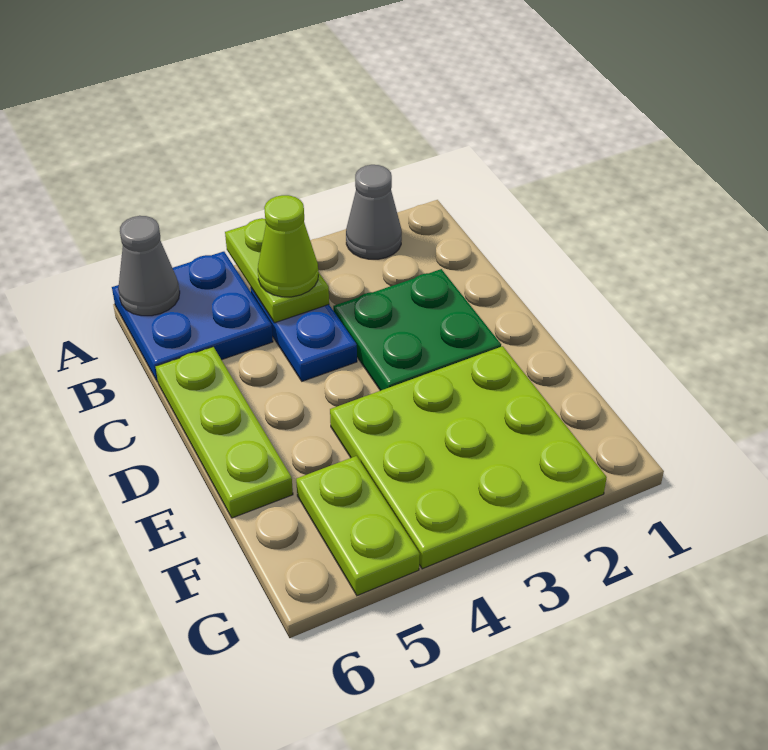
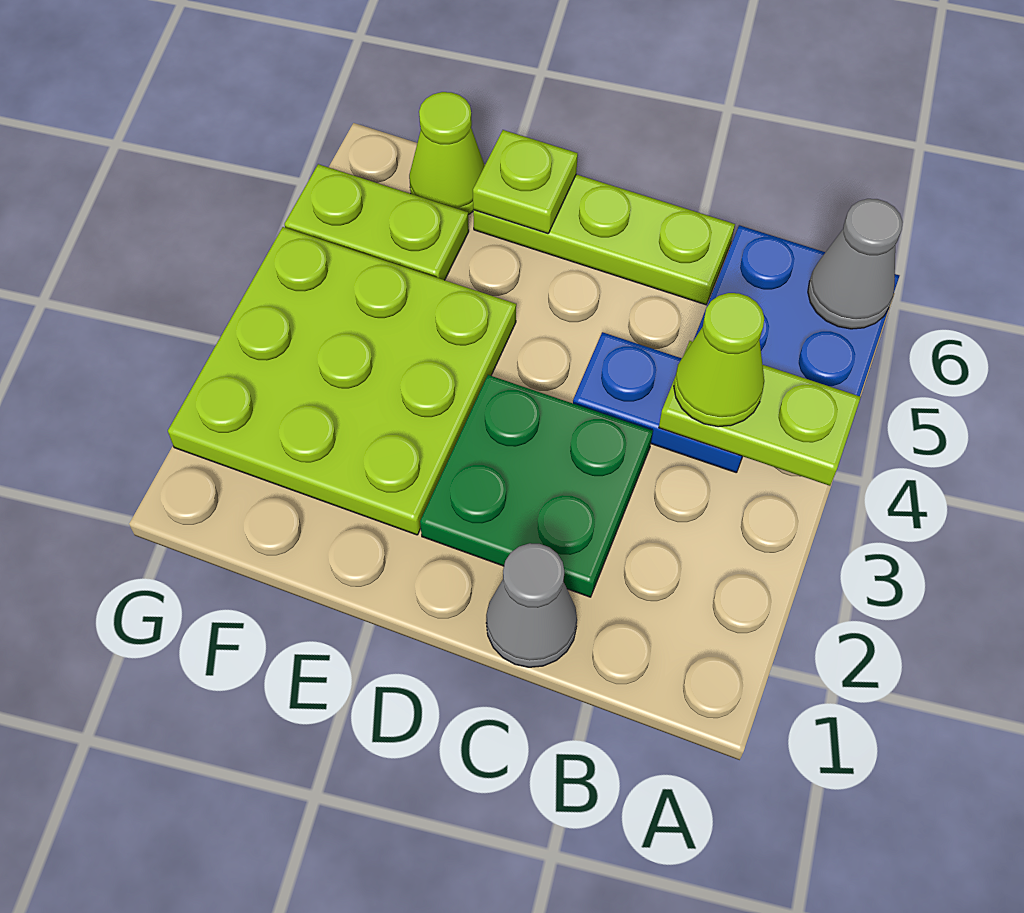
grey cone A2 level 1 -> grey cone C1 level 1
none -> lime plate E6 level 2
none -> lime cone F6 level 1

